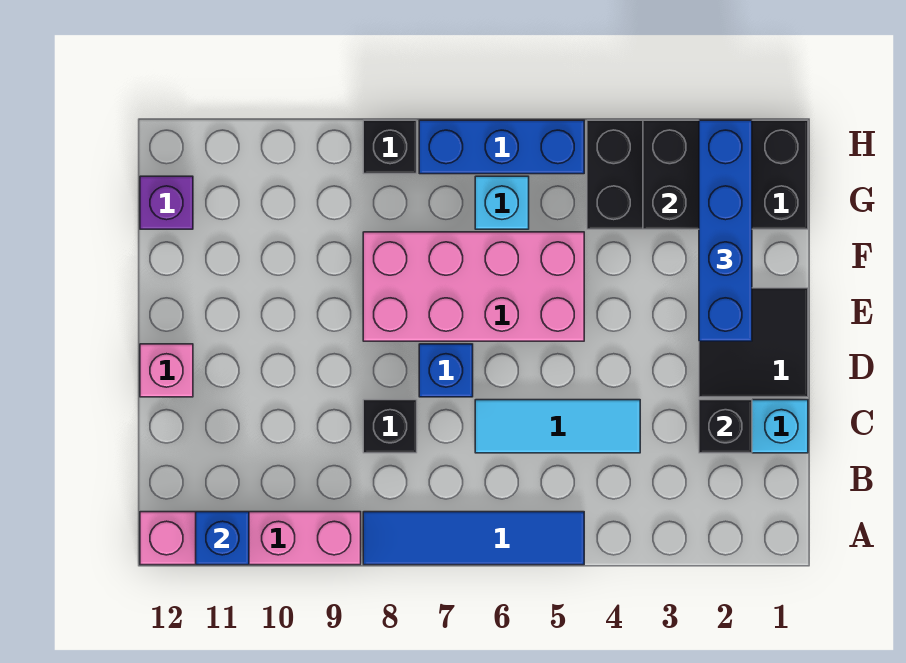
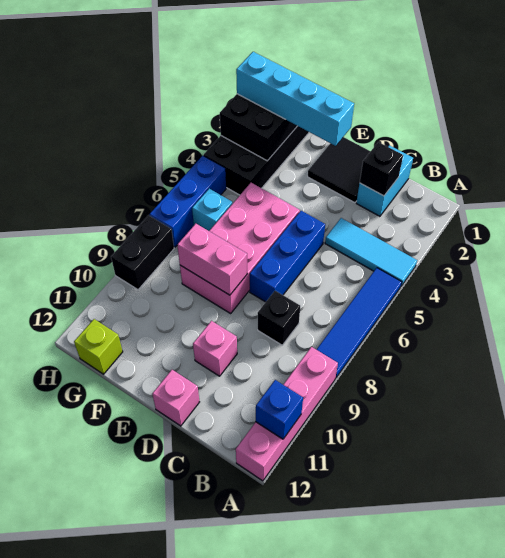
cyan tile C4:C6 level 1 -> cyan tile A4:C4 level 1
blue brick D7 level 1 -> blue brick D5:D7 level 1
none -> pink brick D10 level 1
blue brick E2:H2 level 3 -> cyan brick E2:H2 level 3
none -> pink brick E8:F8 level 2
purple brick G12 level 1 -> lime brick G12 level 1
black brick H8 level 1 -> black brick H8:H9 level 1

